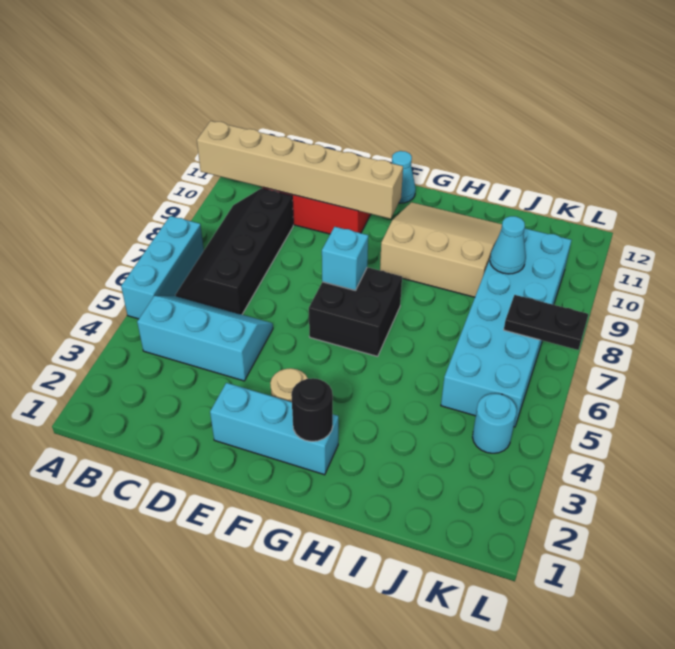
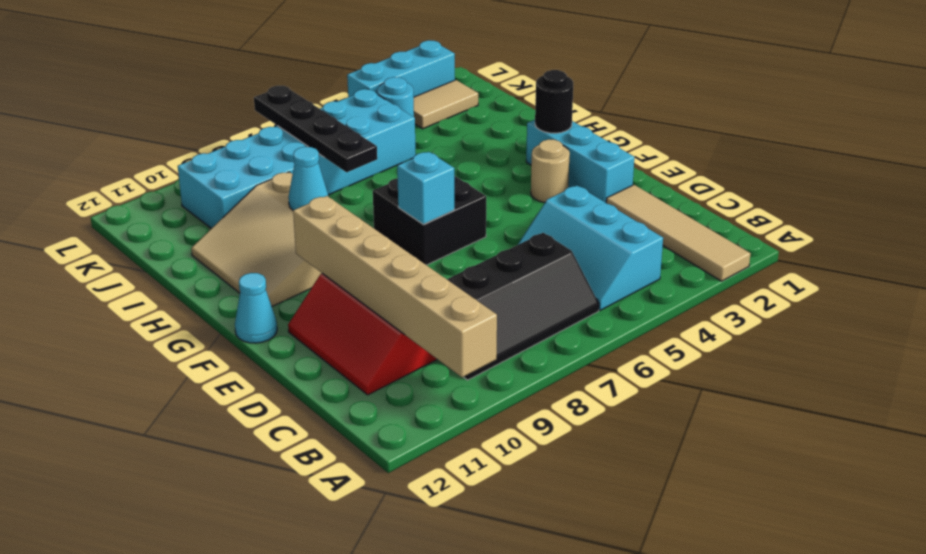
none -> tan tile A2:D2 level 1
cyan brick A5:A7 level 1 -> cyan brick L2:L4 level 1
cyan cone J9 level 2 -> cyan cone H9 level 2
none -> tan tile K2:K3 level 1
black plate K7:L7 level 2 -> black plate I7:L7 level 2

